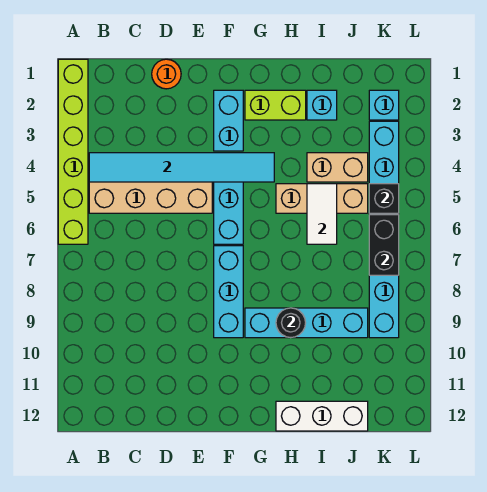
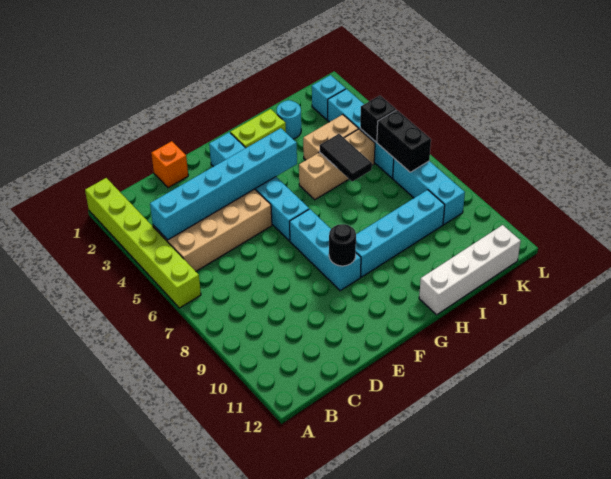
cyan tile B4:G4 level 2 -> cyan brick B4:G4 level 2
orange round brick D1 level 1 -> orange brick D1 level 1
black round brick H9 level 2 -> black round brick F9 level 2
white brick H12:J12 level 1 -> white brick H12:K12 level 1
cyan brick I2 level 1 -> cyan round brick I2 level 1
white tile I5:I6 level 2 -> black tile I5:I6 level 2

